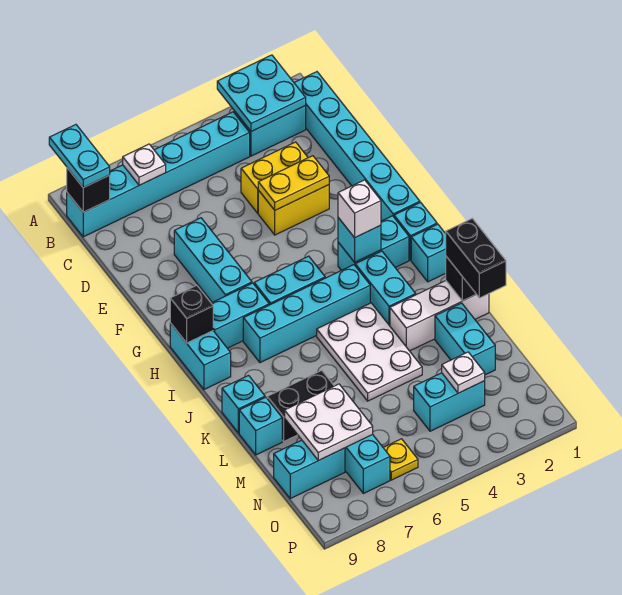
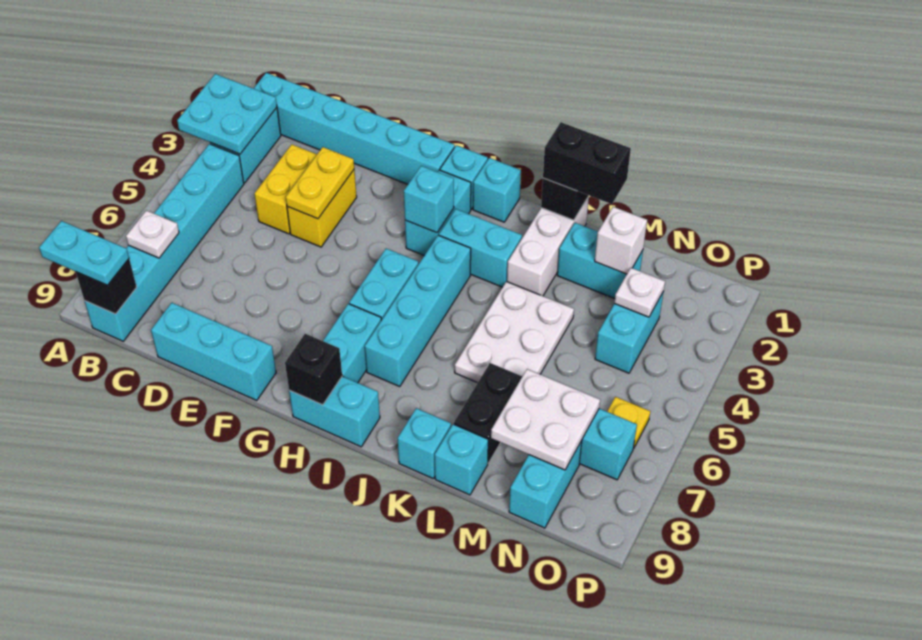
cyan brick E7:G7 level 1 -> cyan brick D9:F9 level 1
white brick H3 level 3 -> white brick M2 level 2
white plate J4:L5 level 1 -> white plate K4:L6 level 1

